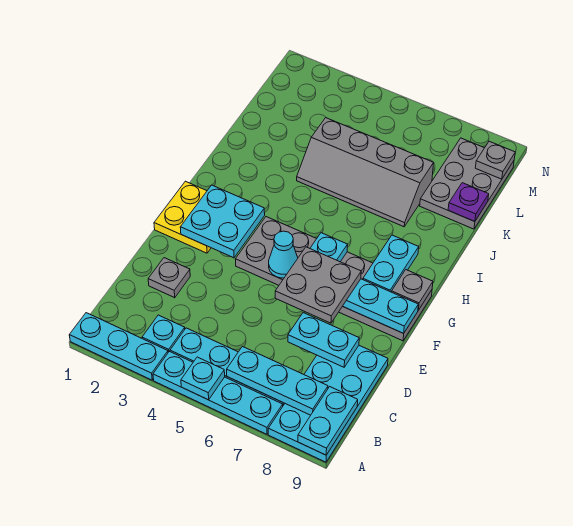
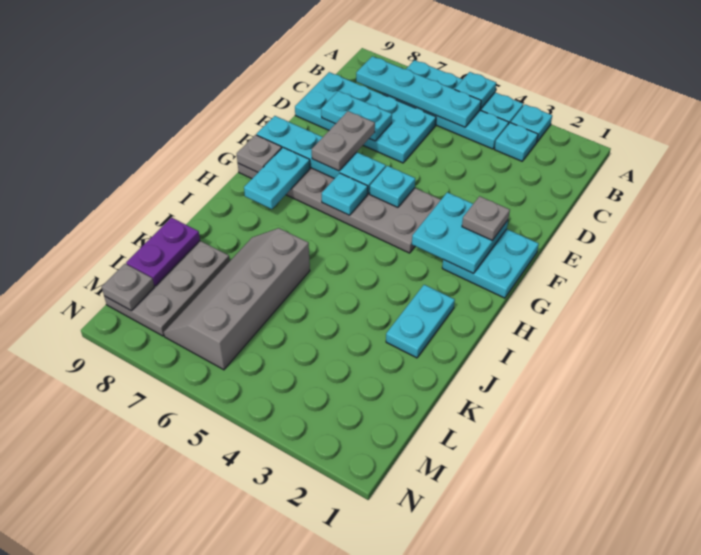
cyan plate A1:A3 level 1 -> cyan plate A3 level 1
cyan plate A8:D9 level 1 -> cyan plate C6:D9 level 1
cyan plate A9:B9 level 2 -> cyan plate I2:J2 level 1
cyan plate B6:B8 level 2 -> cyan plate B5:B8 level 2
grey plate D2 level 1 -> grey plate F2 level 3
grey plate E6:F7 level 3 -> grey plate E7:F7 level 3
yellow plate F1:G2 level 1 -> cyan plate F1:G2 level 1
cyan cone F5 level 2 -> cyan plate F5 level 2
grey slope J4:K7 level 1 top K -> grey slope J6:M7 level 1 top 6
purple plate K9 level 2 -> purple plate K9:L9 level 2

